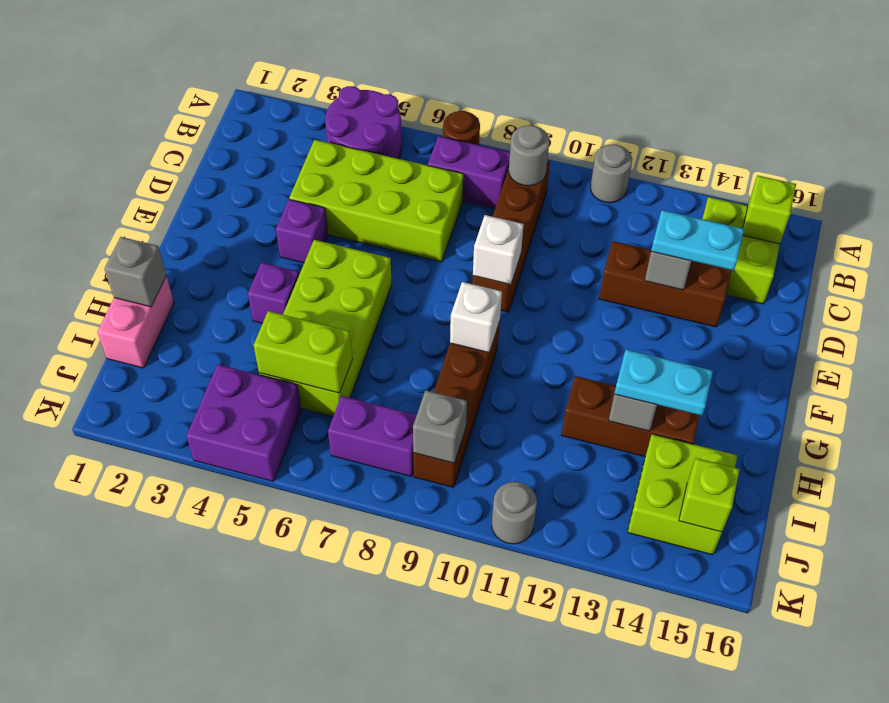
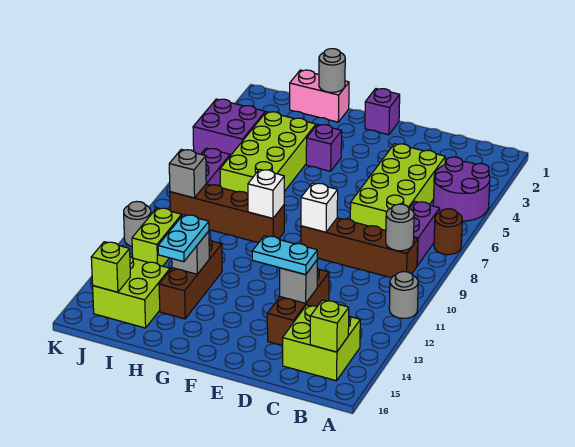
cyan plate D13:D14 level 3 -> cyan plate D13:E13 level 3
purple brick E4 level 1 -> purple brick F1 level 1
lime brick F5:I6 level 1 -> lime brick H4:I7 level 1
grey brick H1 level 2 -> grey round brick H1 level 2
lime brick I5:I6 level 2 -> lime brick J11:J12 level 1

